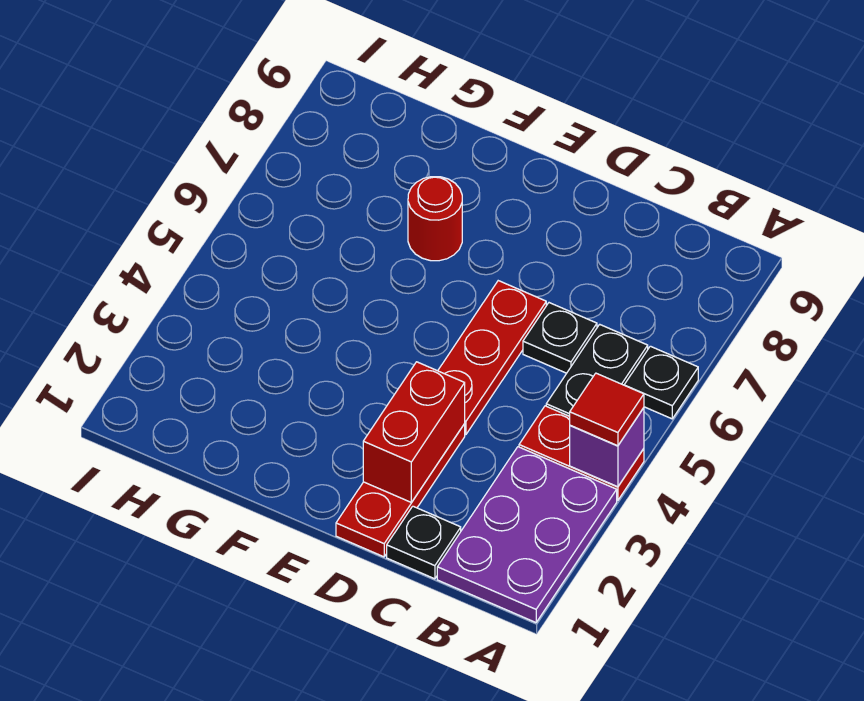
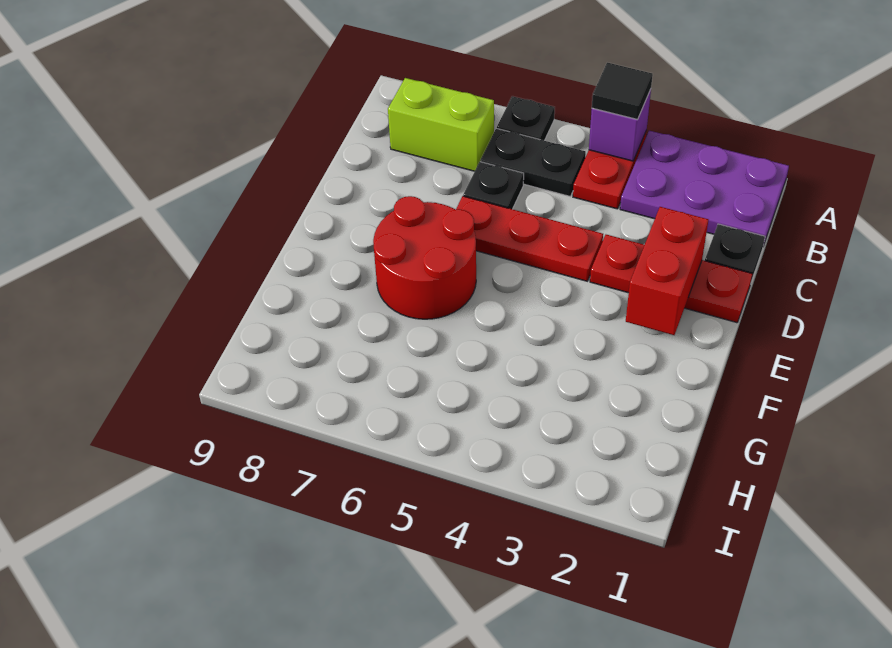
red tile A4 level 3 -> black tile A4 level 3
none -> lime brick B7:B8 level 1
red brick D2:D3 level 2 -> red brick D2:E2 level 2
red round brick F7 level 1 -> red round brick E6:F7 level 1

